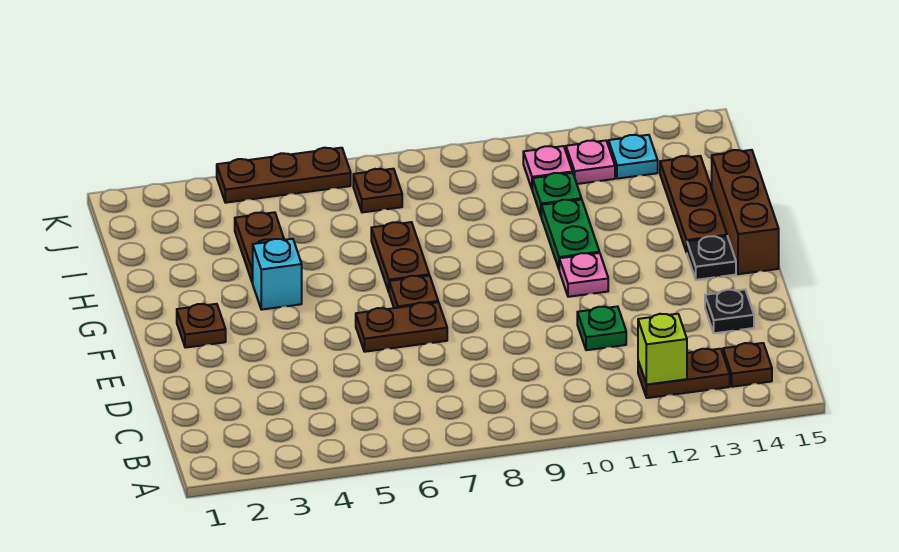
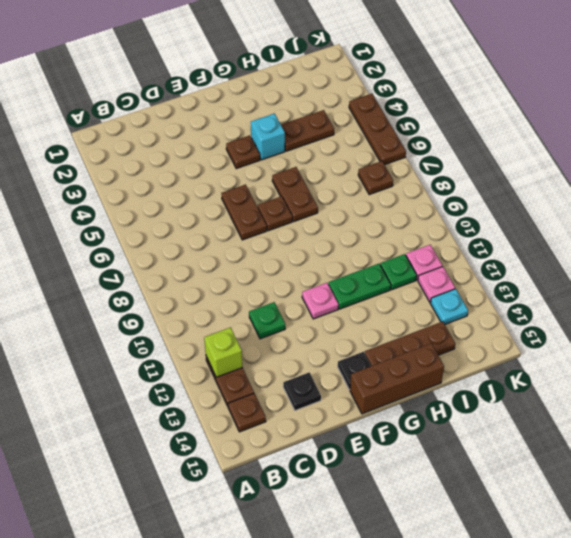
brown plate F2 level 1 -> brown plate F4 level 1
brown plate G7:H7 level 1 -> brown plate G6:G7 level 1

